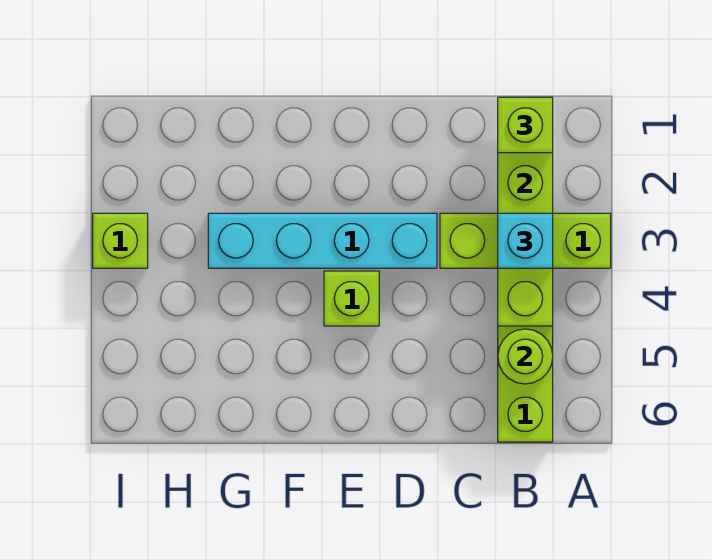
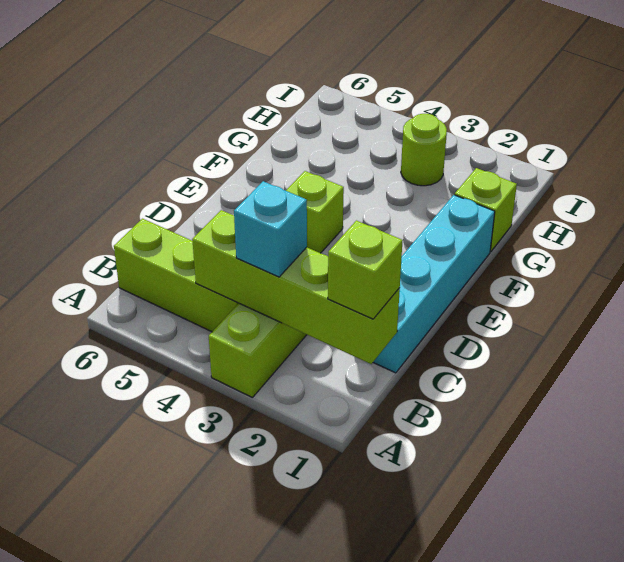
lime round brick B5 level 2 -> lime round brick H3 level 1
cyan brick D3:G3 level 1 -> cyan brick C1:F1 level 1
lime brick I3 level 1 -> lime brick G1 level 1

